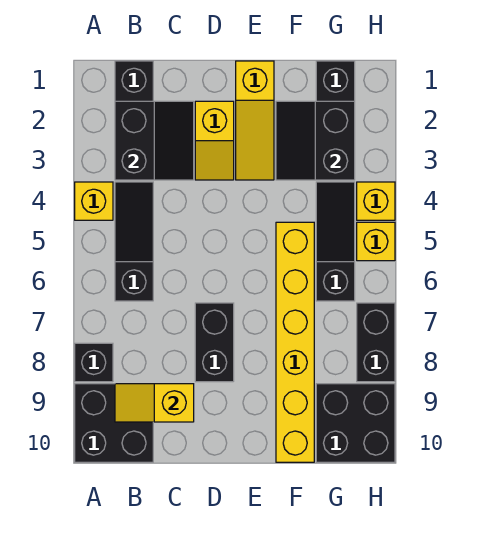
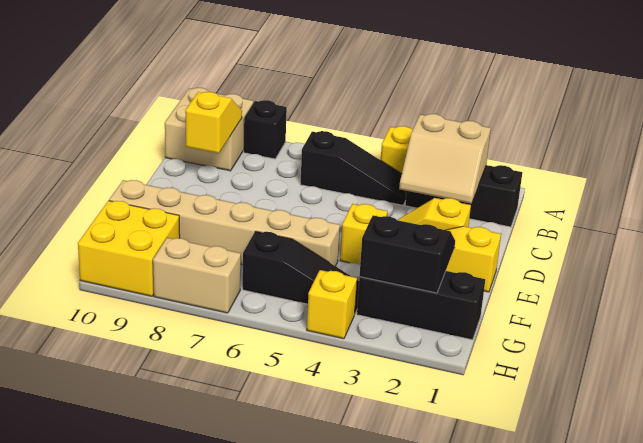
black brick A9:B10 level 1 -> tan brick A9:B10 level 1
black slope B2:C3 level 2 top B -> tan slope B2:C3 level 2 top B
black brick D7:D8 level 1 -> none
yellow brick F5:F10 level 1 -> tan brick F5:F10 level 1
black brick G9:H10 level 1 -> yellow brick G9:H10 level 1
yellow brick H5 level 1 -> yellow brick E4 level 1
black brick H7:H8 level 1 -> tan brick H7:H8 level 1

